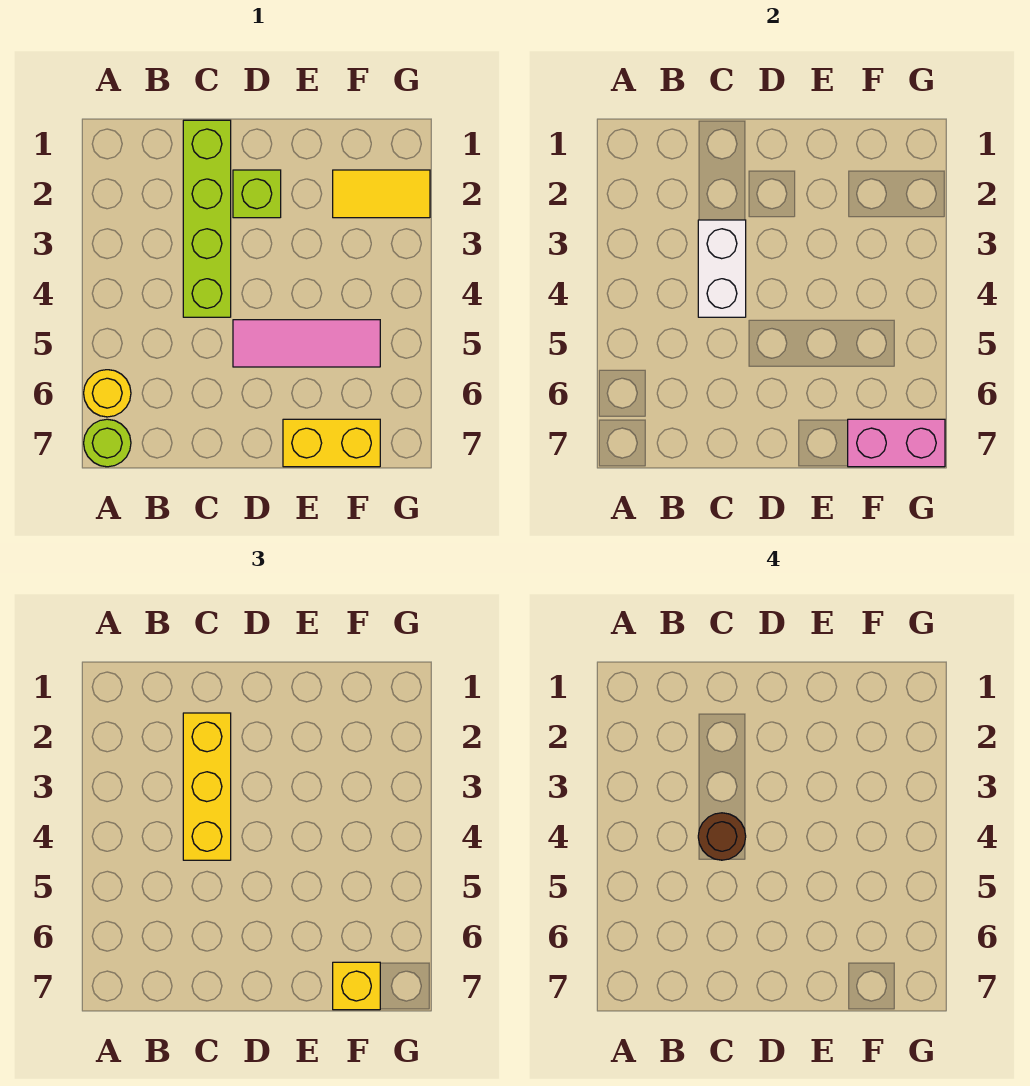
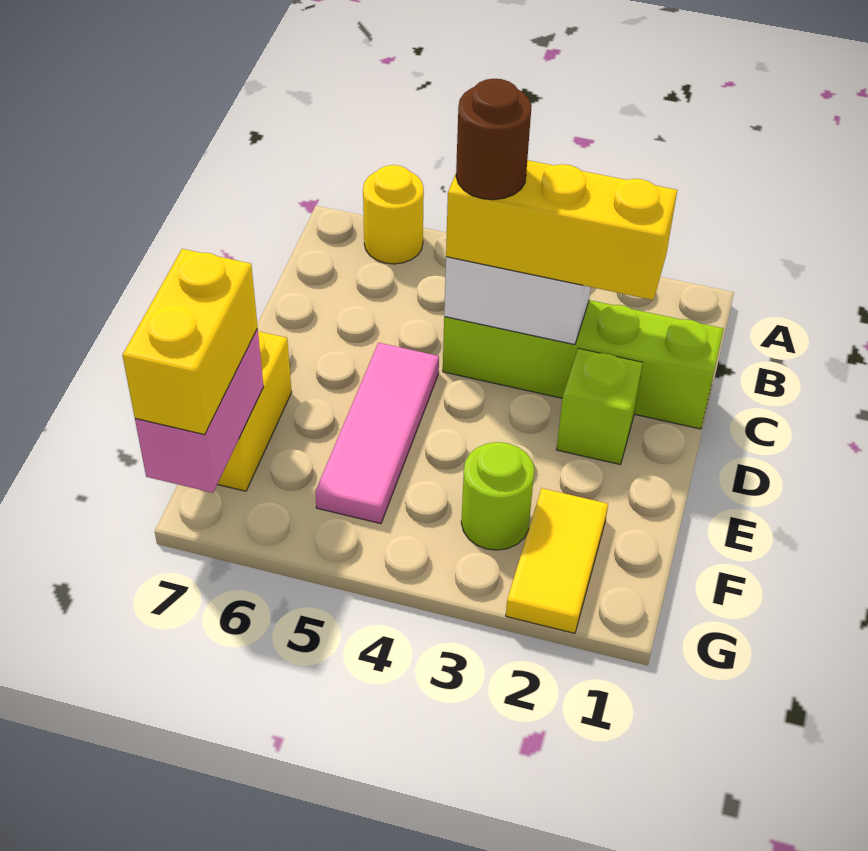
lime round brick A7 level 1 -> lime round brick F3 level 1
yellow brick F7 level 3 -> yellow brick F7:G7 level 3

